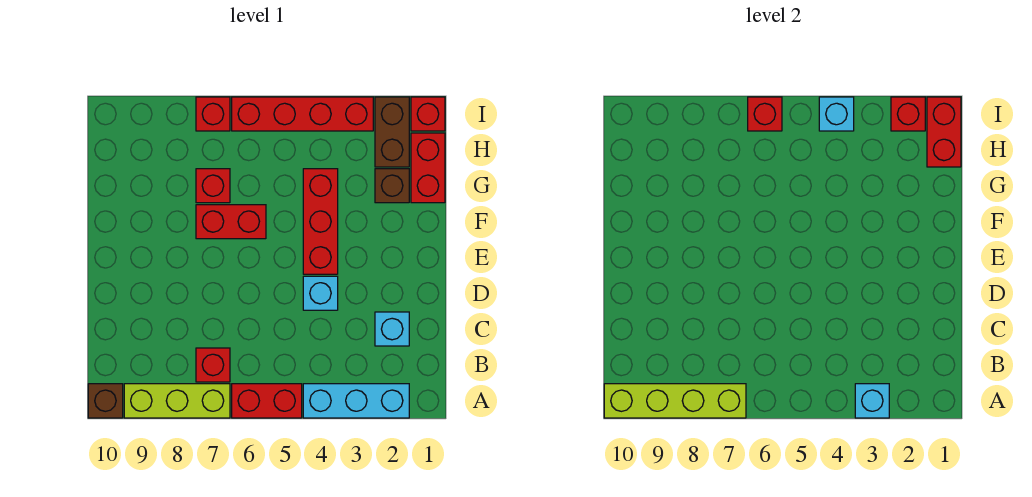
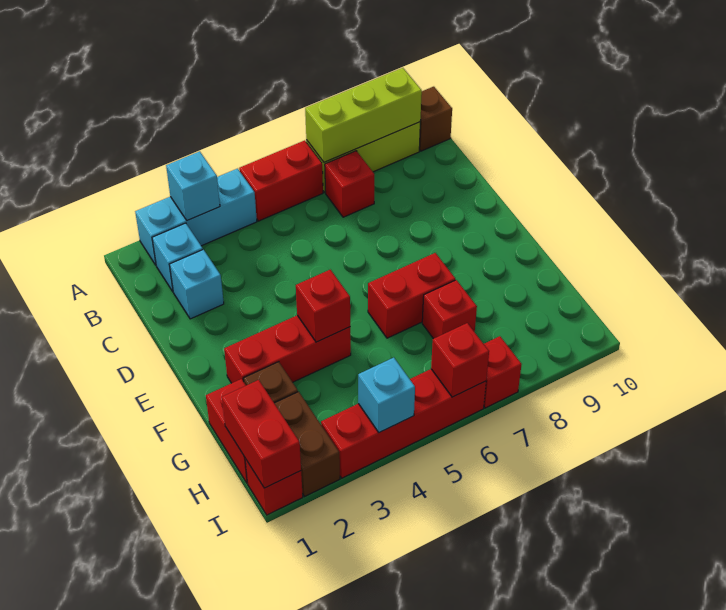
lime brick A7:A10 level 2 -> lime brick A7:A9 level 2
cyan brick D4 level 1 -> cyan brick B2 level 1
red brick E4:G4 level 1 -> red brick F2:F4 level 1
red brick I2 level 2 -> red brick F4 level 2

